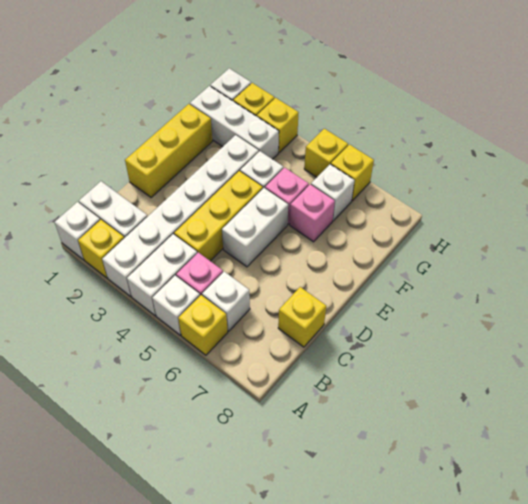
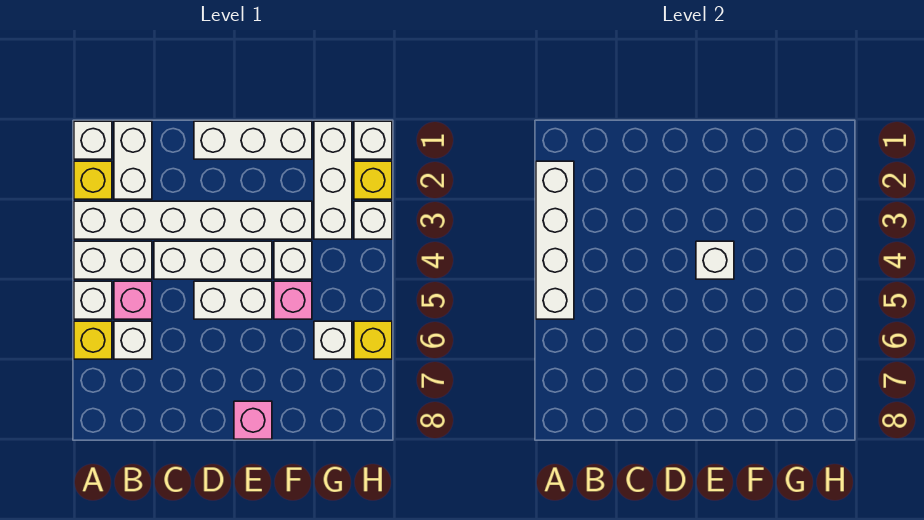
none -> white brick A2:A5 level 2
yellow brick C4:E4 level 1 -> white brick C4:E4 level 1
yellow brick C8 level 1 -> none
yellow brick D1:F1 level 1 -> white brick D1:F1 level 1
none -> white brick E4 level 2
pink brick F6 level 1 -> pink brick E8 level 1
yellow brick H3 level 1 -> white brick H3 level 1
yellow brick H5 level 1 -> none

